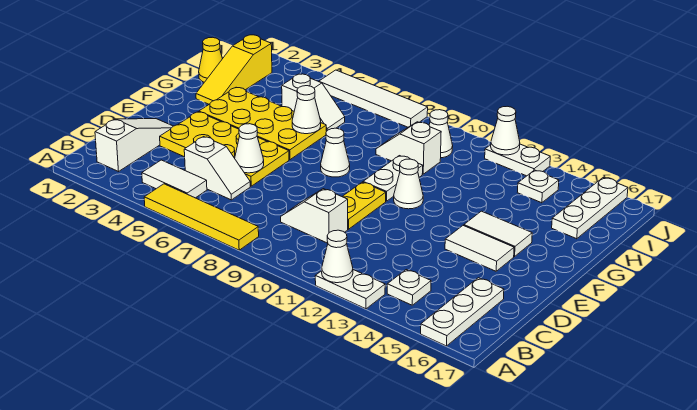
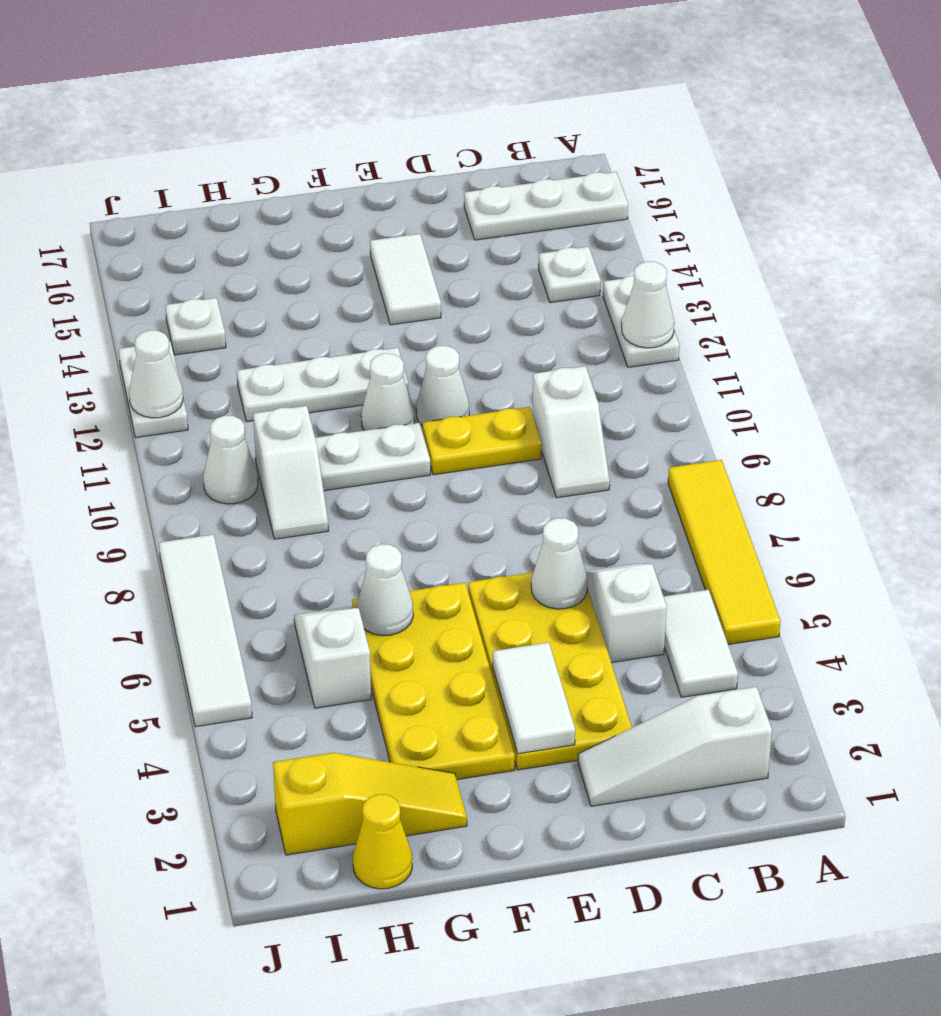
white cone F8 level 1 -> white cone E11 level 1
white tile F14:F15 level 1 -> white tile E3:E4 level 2
white plate H16:J16 level 1 -> white plate F12:H12 level 1

